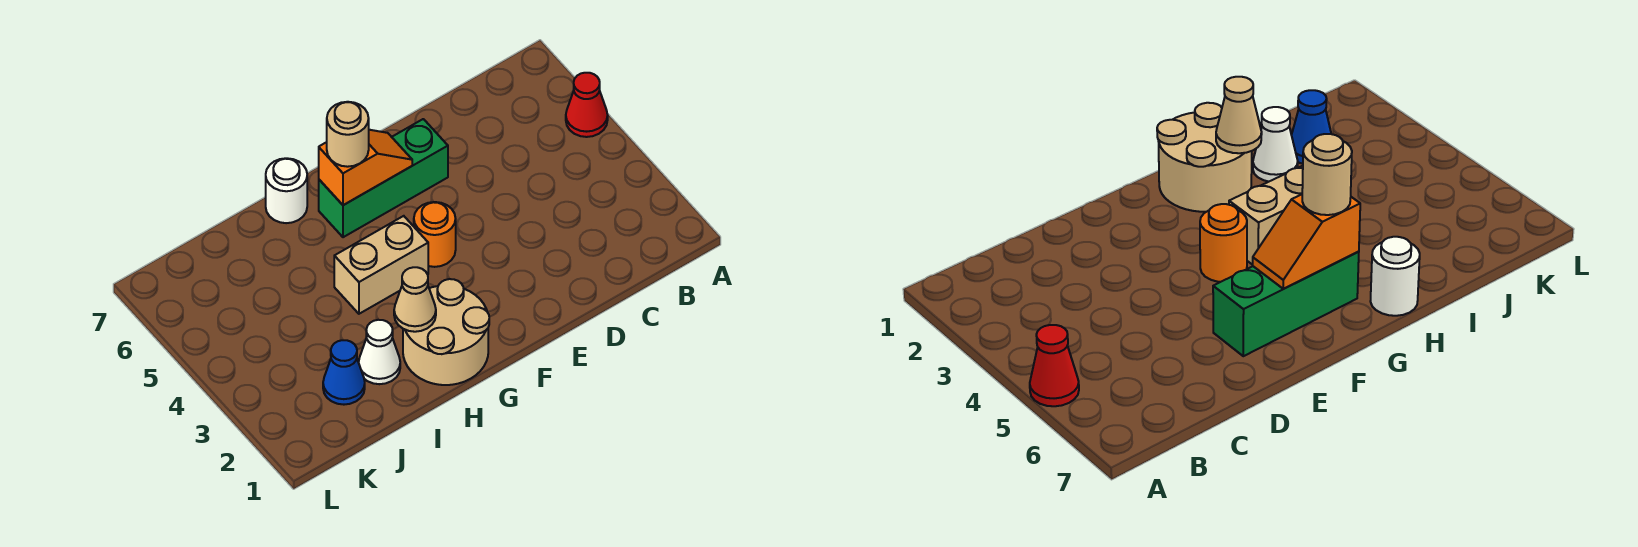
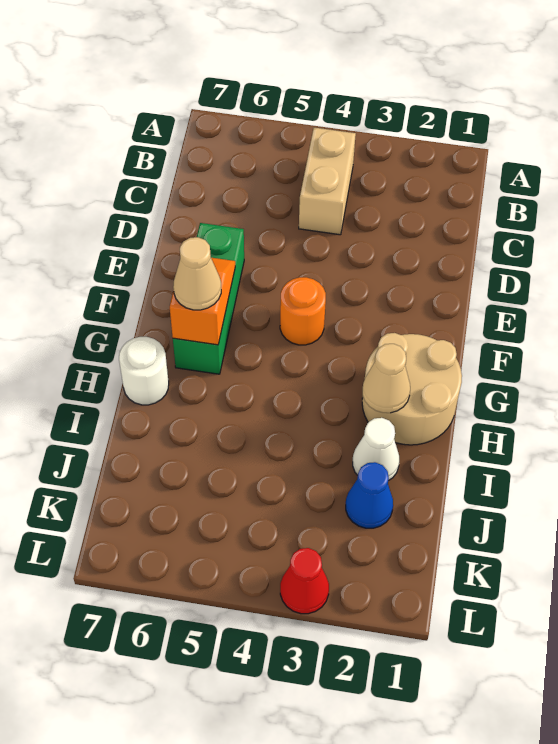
red cone A5 level 1 -> red cone L3 level 1
tan brick G4:H4 level 1 -> tan brick B4:C4 level 1
tan round brick G6 level 3 -> tan cone G6 level 3

